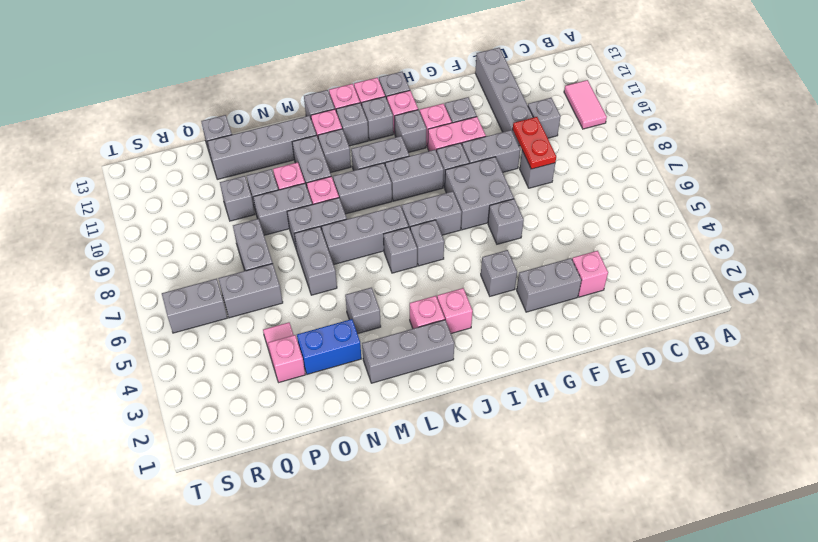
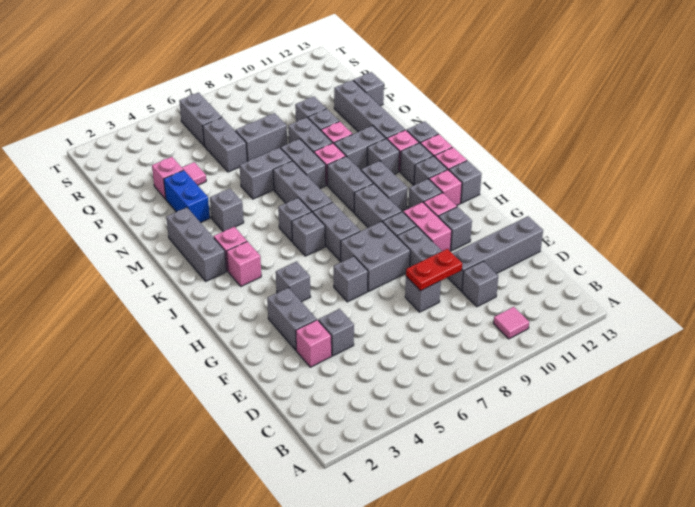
pink tile B10:B11 level 1 -> pink tile B10 level 1
none -> grey brick E4 level 1

